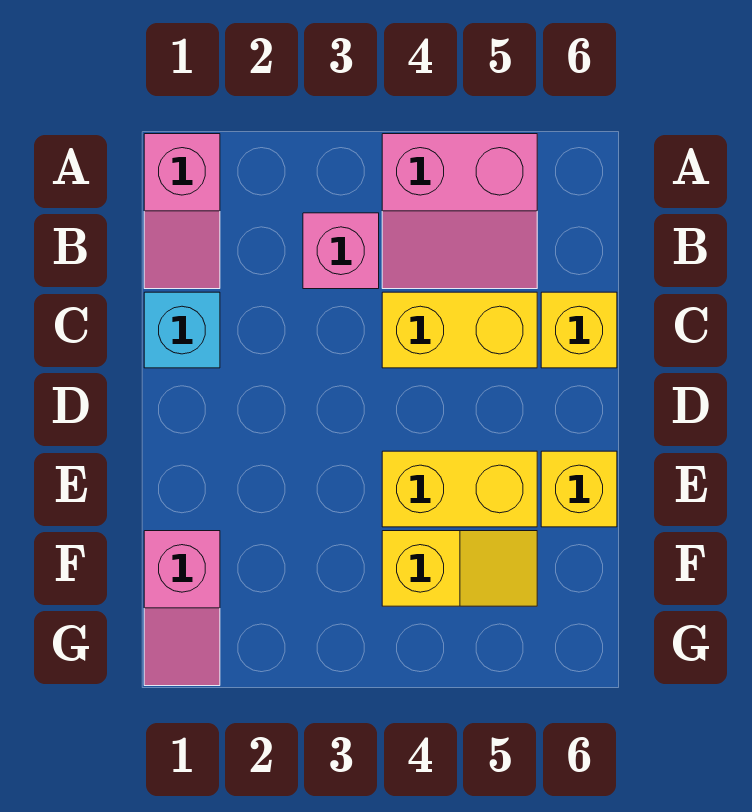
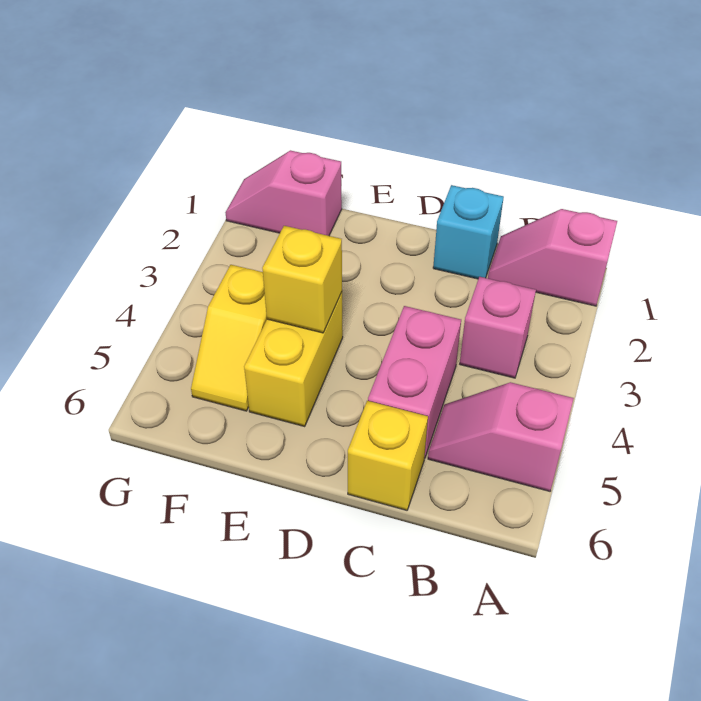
pink slope A4:B5 level 1 top A -> pink slope A5:B5 level 1 top A
yellow brick C4:C5 level 1 -> pink brick C4:C5 level 1
yellow brick E6 level 1 -> yellow brick E4 level 2

